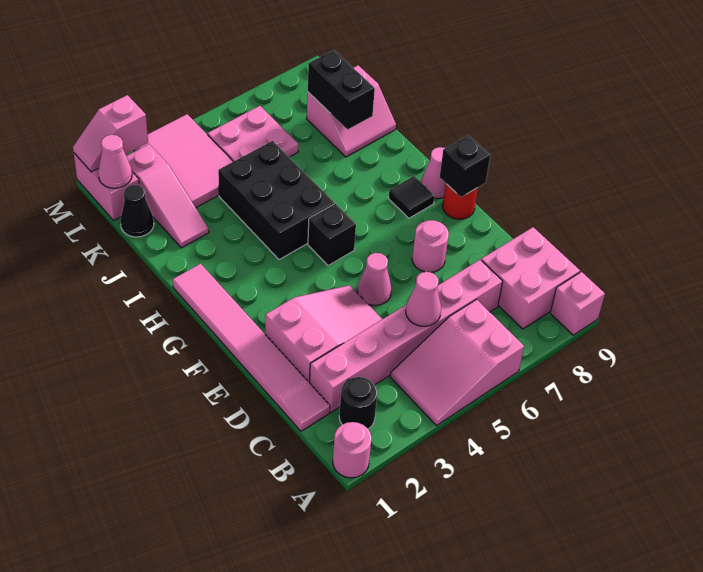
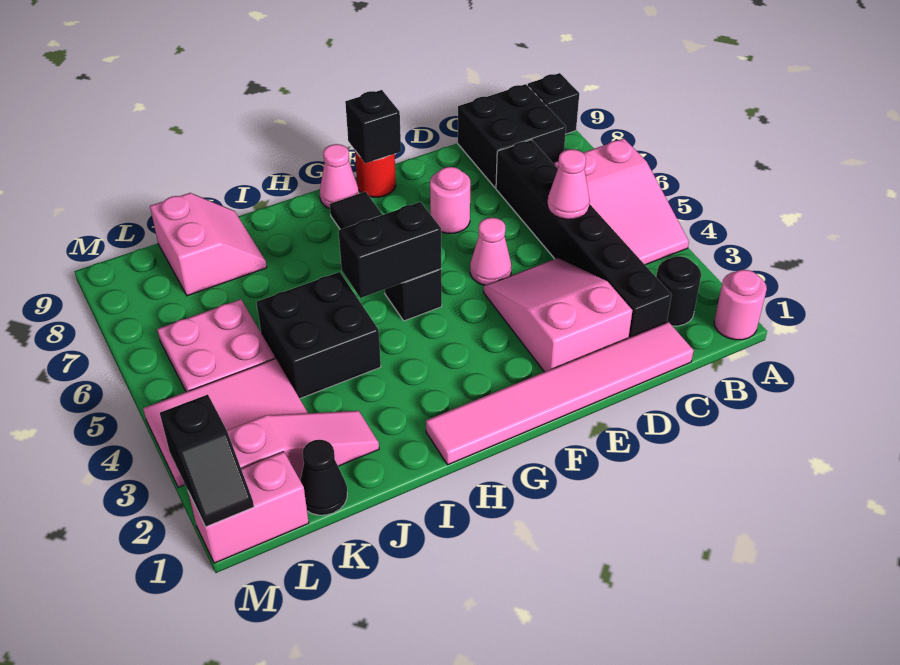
pink brick A9 level 1 -> black brick A9 level 1
pink brick B8:C9 level 1 -> black brick B8:C9 level 1
pink brick C2:C7 level 1 -> black brick C2:C7 level 1
black brick H4:J5 level 1 -> black brick I4:J5 level 1
black brick J8:K8 level 2 -> black brick G5:H5 level 2
pink cone L1 level 2 -> none
pink slope M1:M2 level 2 top 2 -> black slope M1:M2 level 2 top 2

